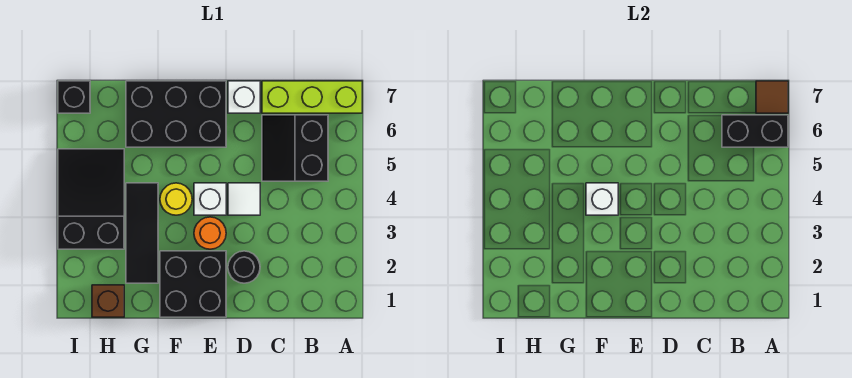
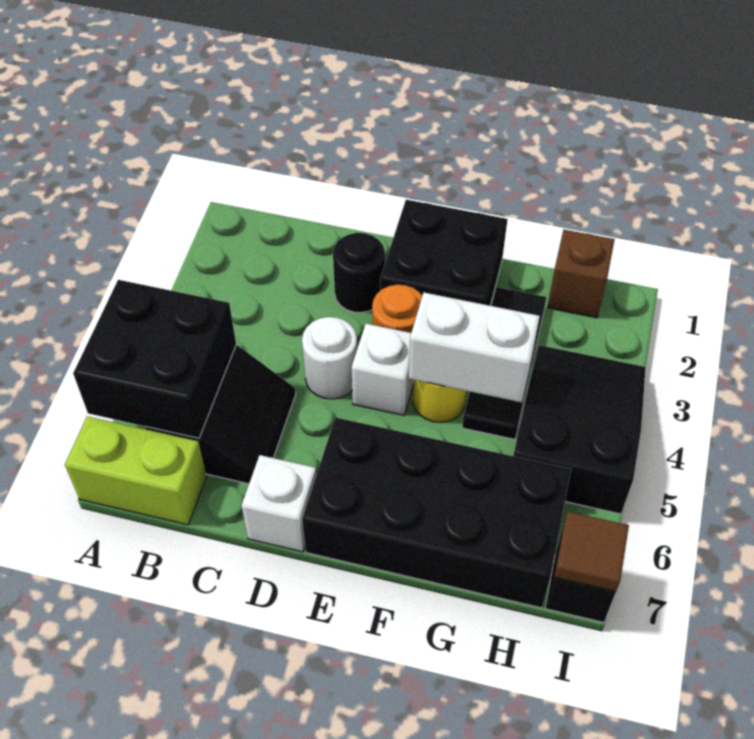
black brick A6:B6 level 2 -> black brick A5:B6 level 2
lime brick A7:C7 level 1 -> lime brick A7:B7 level 1
brown tile A7 level 2 -> brown tile I7 level 2
white tile D4 level 1 -> white round brick D4 level 1
black brick E6:G7 level 1 -> black brick E6:H7 level 1
white brick F4 level 2 -> white brick F4:G4 level 2
black slope H3:I5 level 1 top 3 -> black slope H3:I5 level 1 top 5

